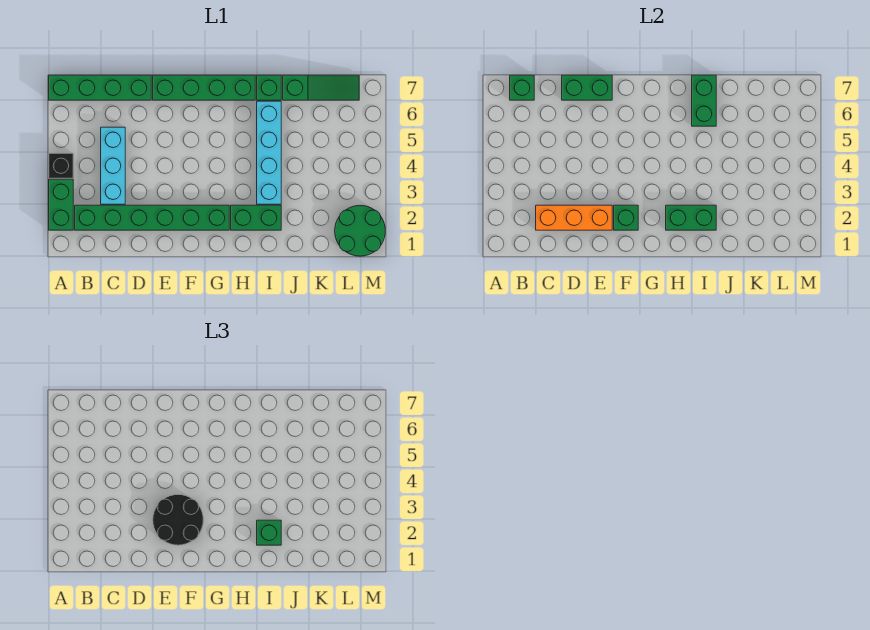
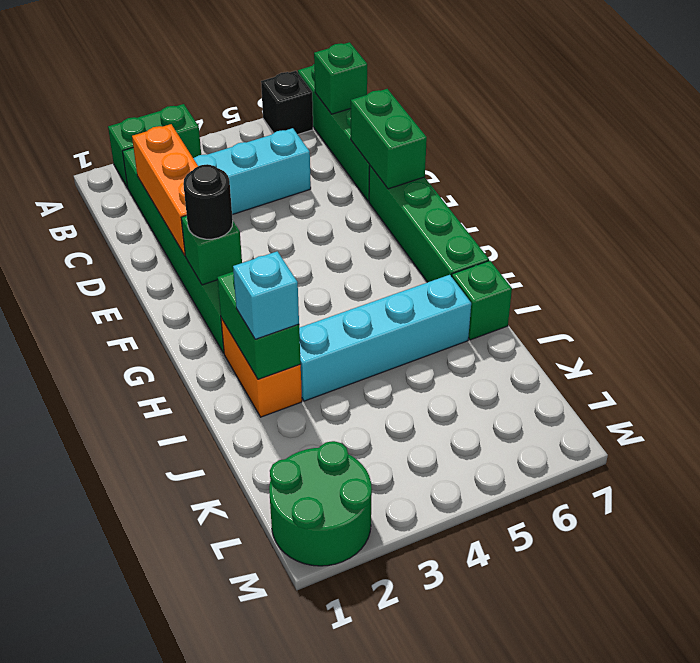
black brick A4 level 1 -> black brick A6 level 1
black round brick E2:F3 level 3 -> black round brick F2 level 3
green brick H2:I2 level 1 -> orange brick H2:I2 level 1
green brick I2 level 3 -> cyan brick I2 level 3
green brick I6:I7 level 2 -> none
green slope J7:L7 level 1 top J -> none

